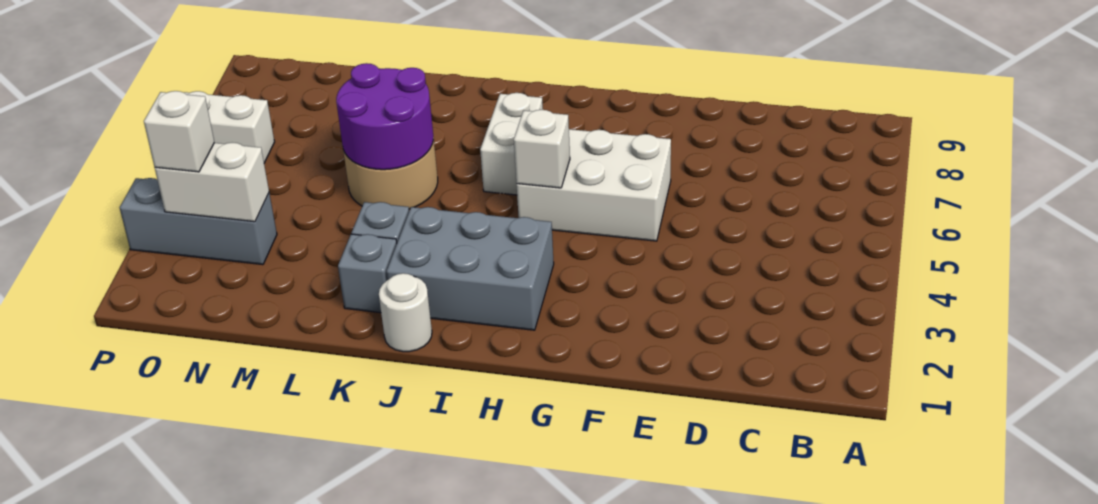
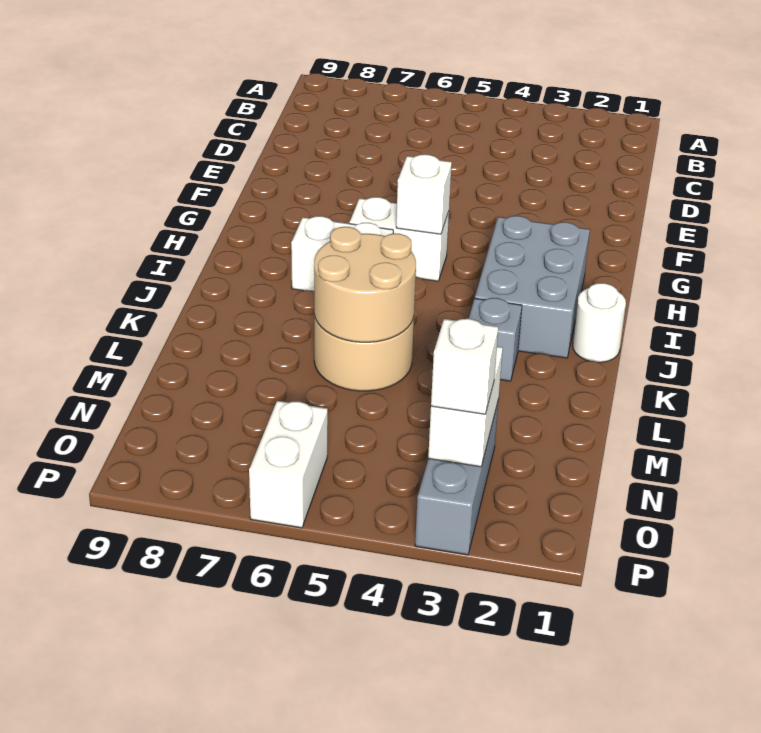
white brick F5:H6 level 1 -> white brick H5:H6 level 1
grey brick K2 level 1 -> none
purple round brick K5:L6 level 2 -> tan round brick K5:L6 level 2

